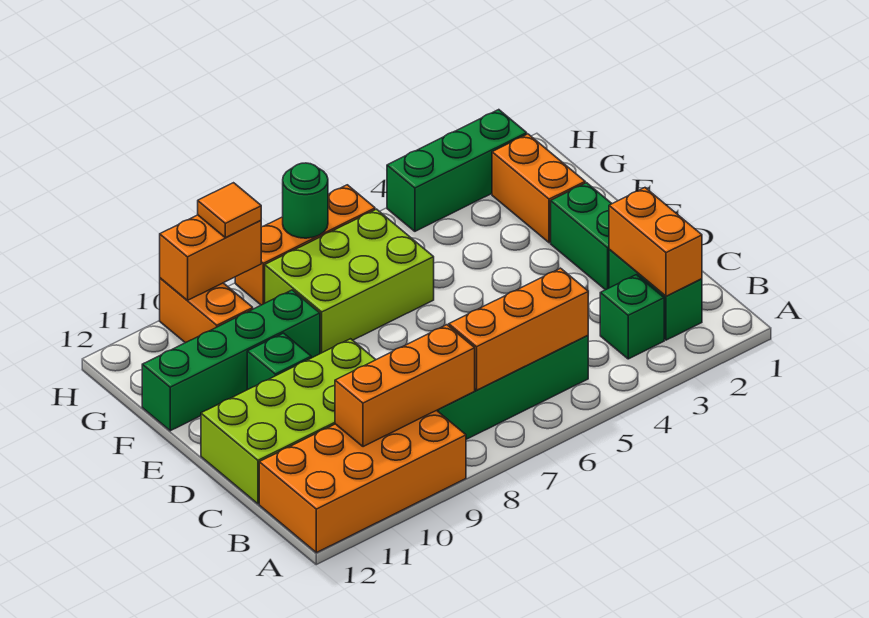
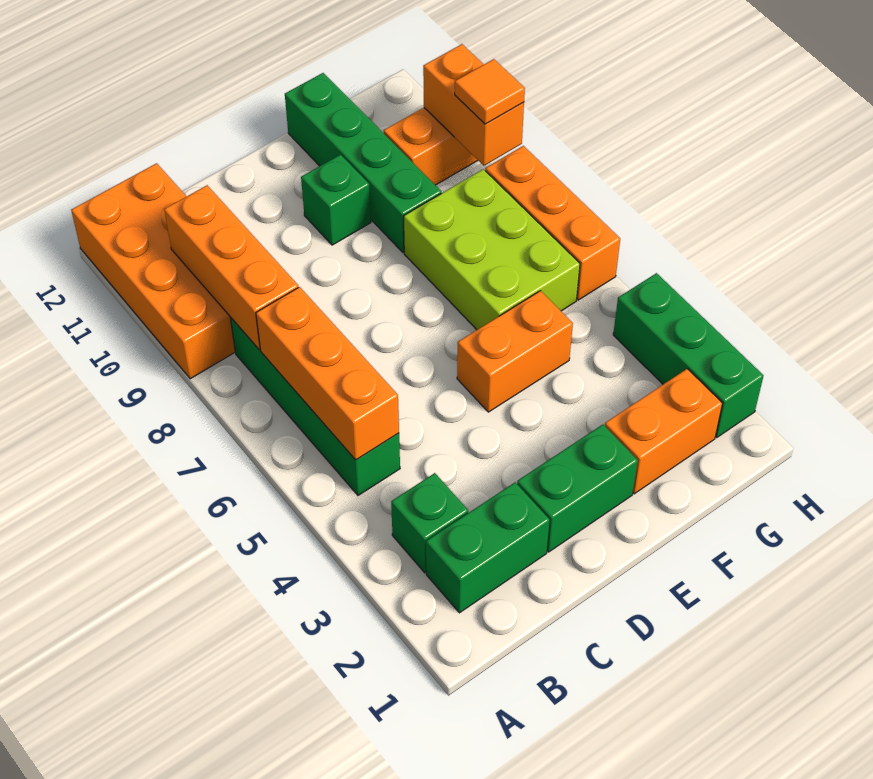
orange brick B2:C2 level 2 -> orange brick E5:F5 level 1
lime brick C9:D12 level 1 -> none
green round brick H7 level 2 -> none

